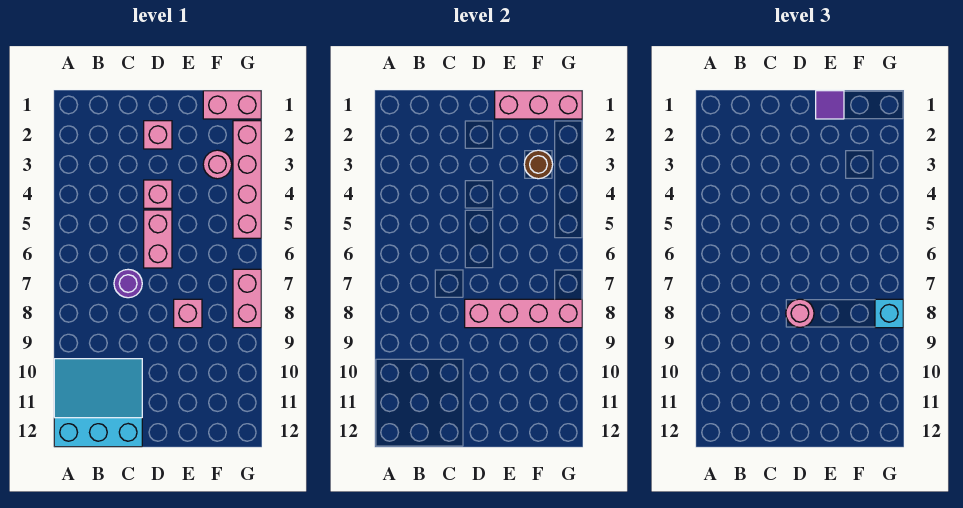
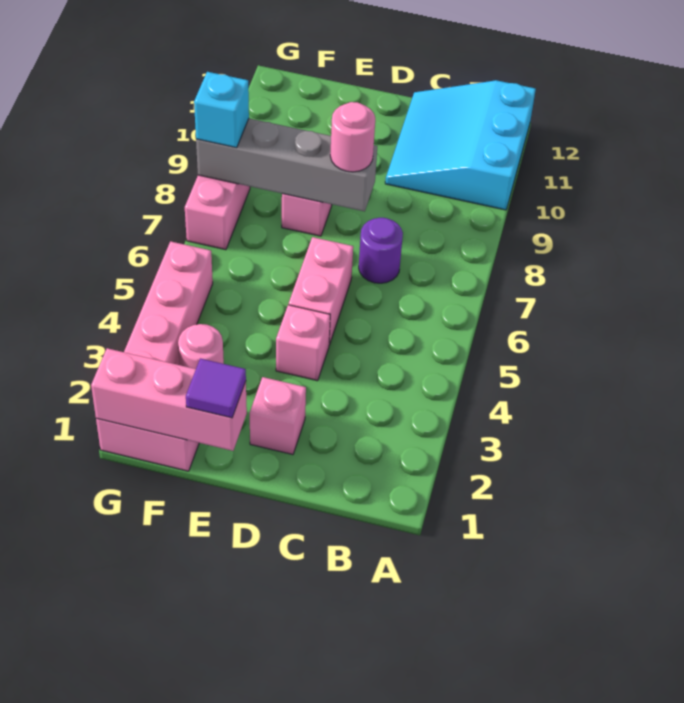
cyan slope A10:C12 level 1 top 12 -> cyan slope A10:C12 level 1 top A
pink brick D8:G8 level 2 -> grey brick D8:G8 level 2
brown round brick F3 level 2 -> none

